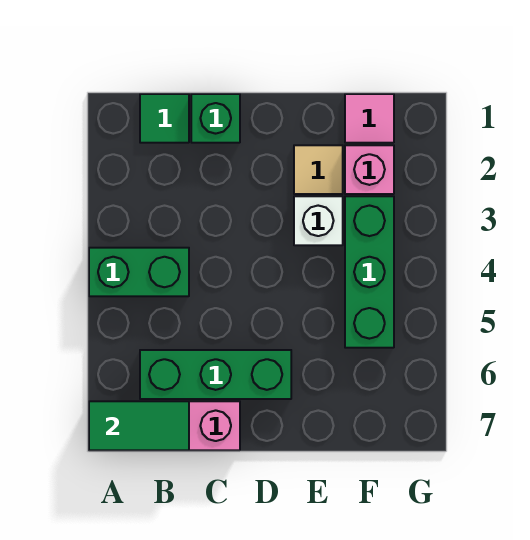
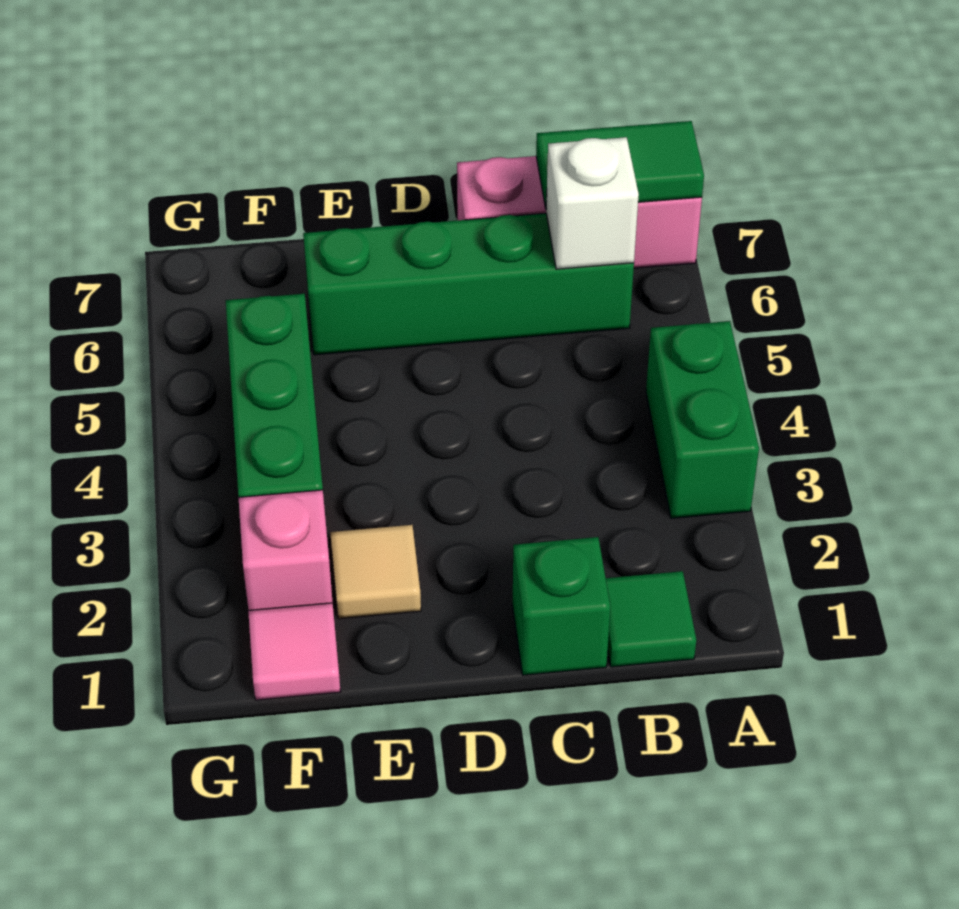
green brick A4:B4 level 1 -> green brick A3:A4 level 1
green brick B6:D6 level 1 -> green brick B6:E6 level 1
white brick E3 level 1 -> white brick B6 level 2

